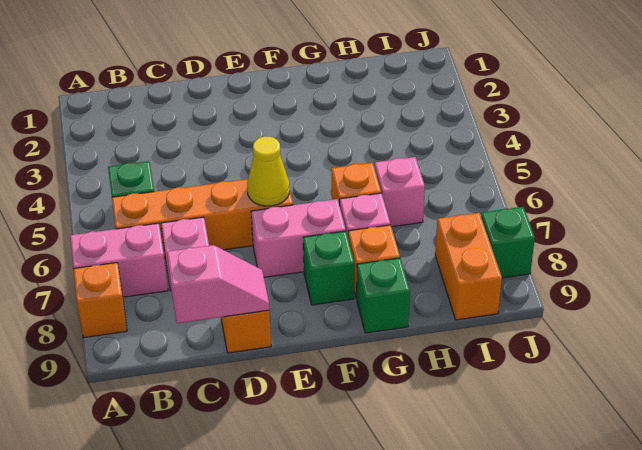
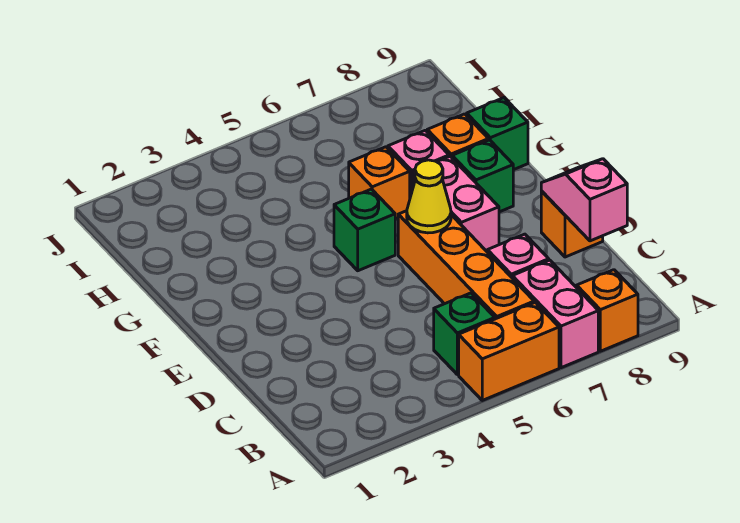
pink brick H6 level 1 -> none
orange brick I8:I9 level 1 -> orange brick A5:A6 level 1
green brick J8 level 1 -> green brick F5 level 1

